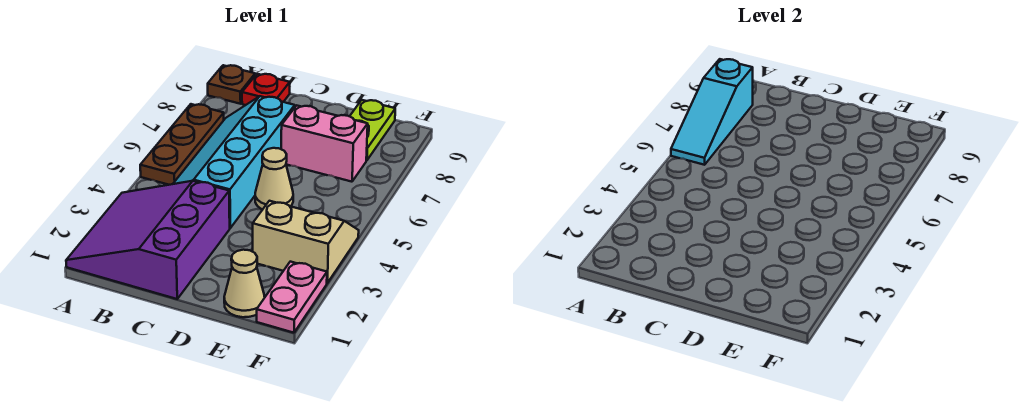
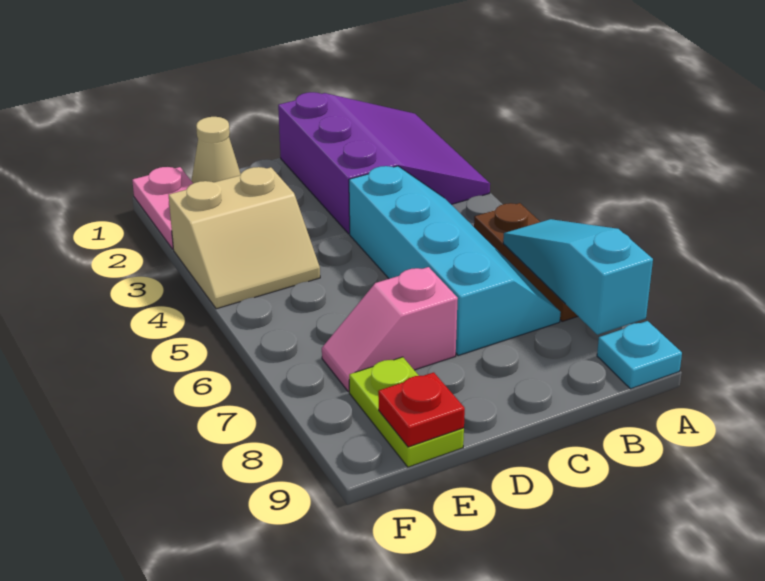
brown plate A9 level 1 -> cyan plate A9 level 1
red plate B9 level 1 -> red plate E9 level 2
tan cone D5 level 1 -> none
pink brick D7:E7 level 1 -> pink slope D7:E7 level 1 top D

